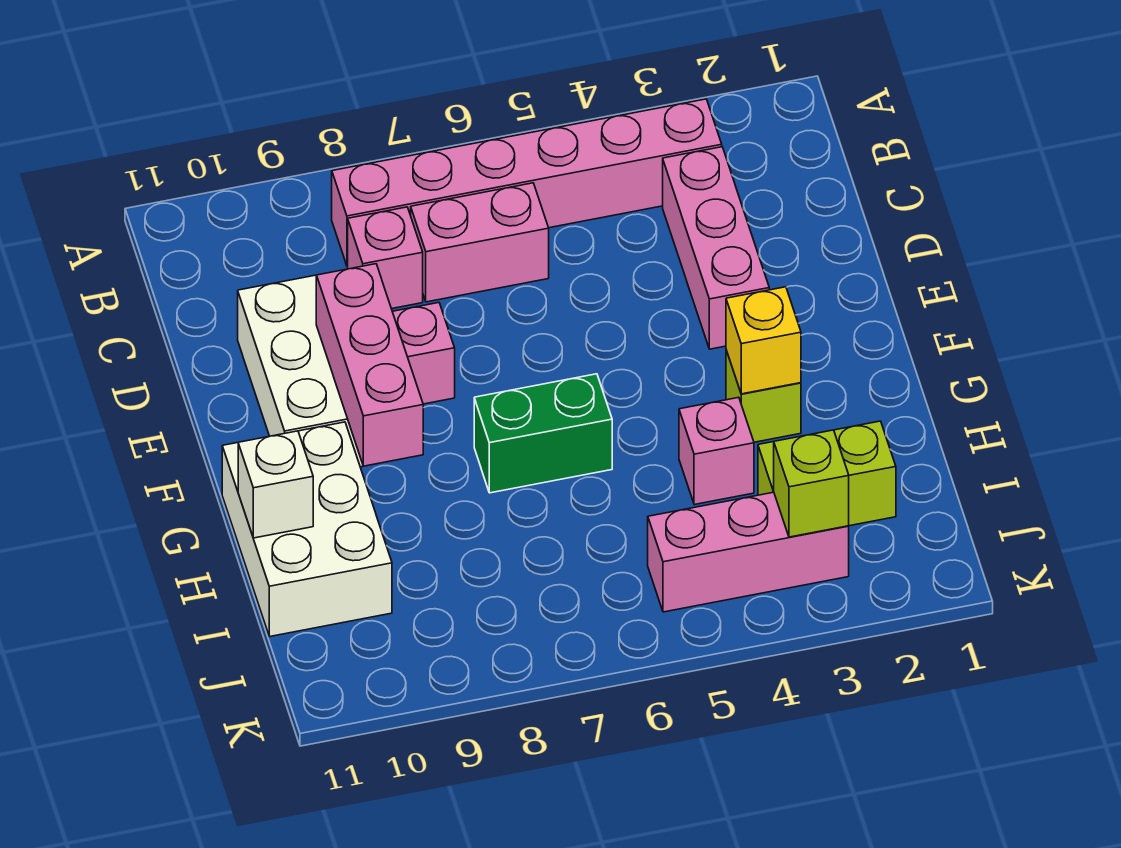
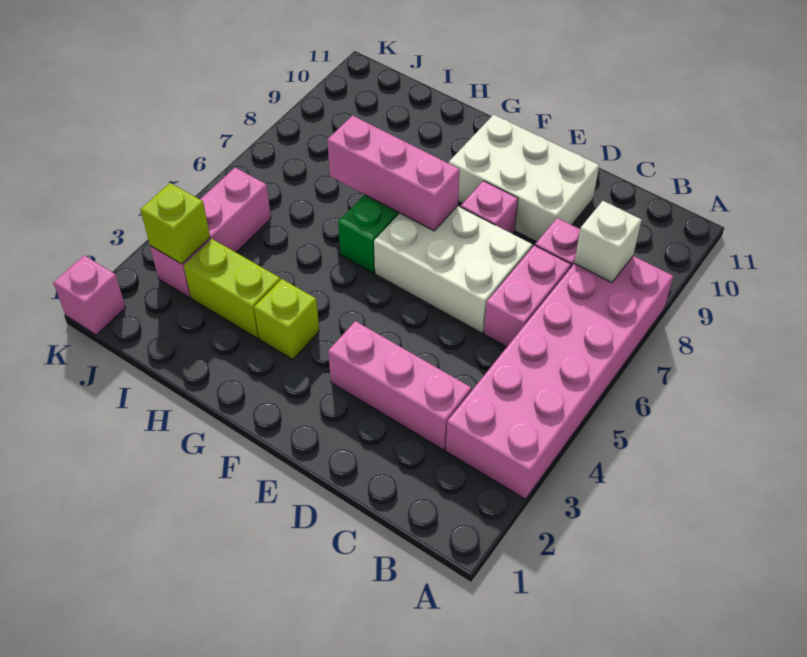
pink brick B3:B8 level 1 -> pink brick A3:B8 level 1
pink brick E9:G9 level 2 -> pink brick F7:H7 level 2
yellow brick G3 level 2 -> none
white brick G10:I11 level 1 -> white brick D6:F7 level 1
pink brick H4 level 1 -> pink brick K1 level 1
white brick H11 level 2 -> white brick B8 level 2
lime brick I2:I3 level 1 -> lime brick H3:I3 level 1

